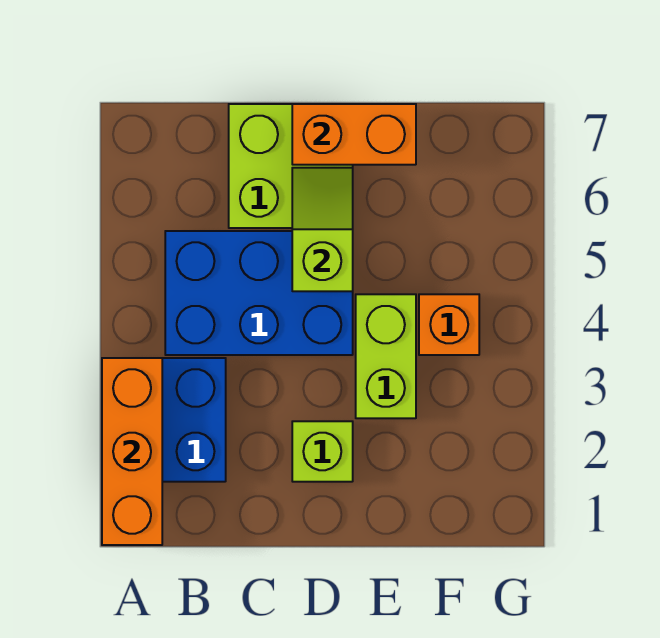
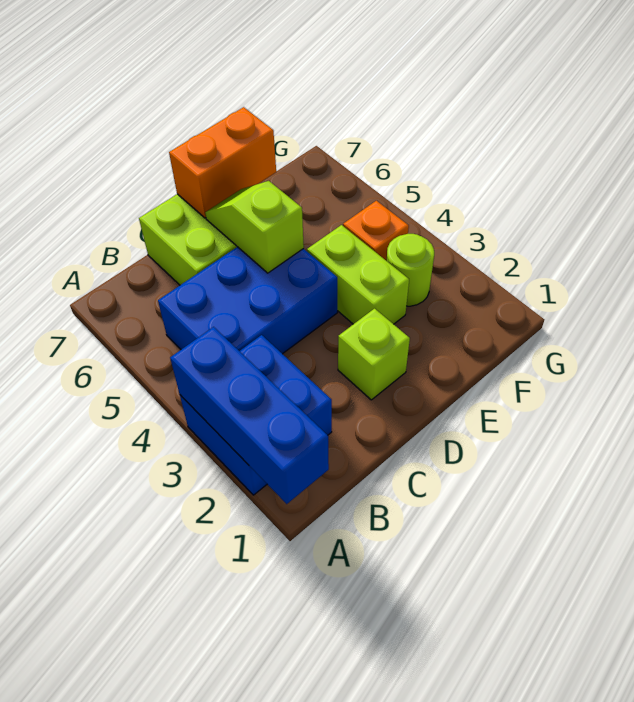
orange brick A1:A3 level 2 -> blue brick A1:A3 level 2
none -> lime round brick F3 level 1

